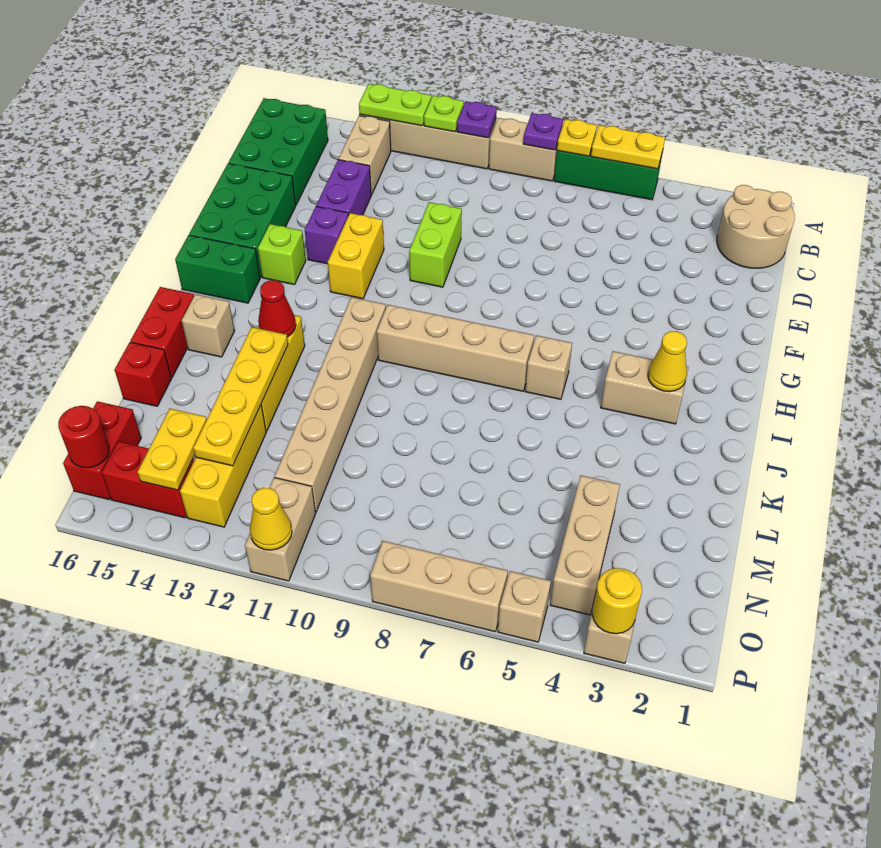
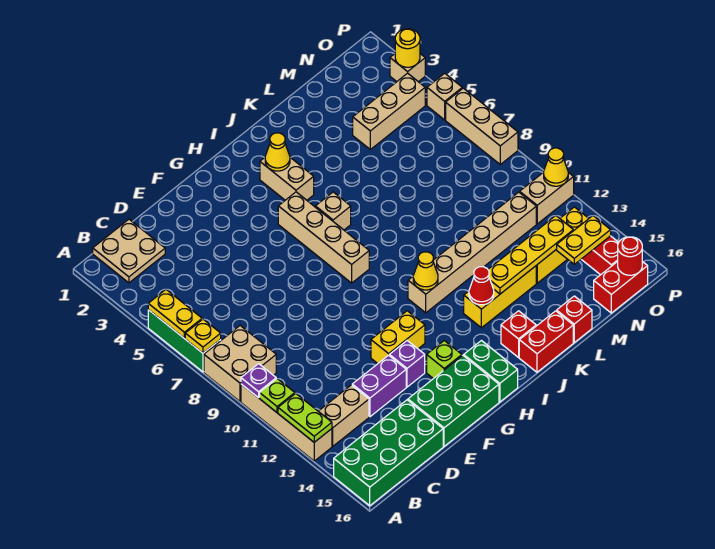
tan brick A8:A9 level 1 -> tan brick A8:B9 level 1
purple plate A8 level 2 -> none
tan round brick B1:C2 level 1 -> tan plate B1:C2 level 1
green brick B15:D16 level 1 -> green brick A15:D16 level 1
lime brick E10:F10 level 1 -> none
tan brick I7:I10 level 1 -> tan brick H5:H8 level 1
none -> yellow cone I11 level 2
tan brick J15 level 1 -> red brick J15 level 1

